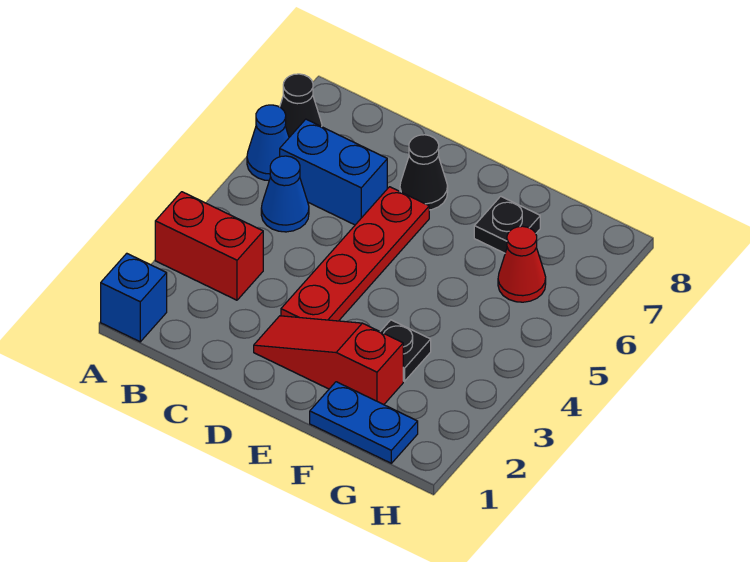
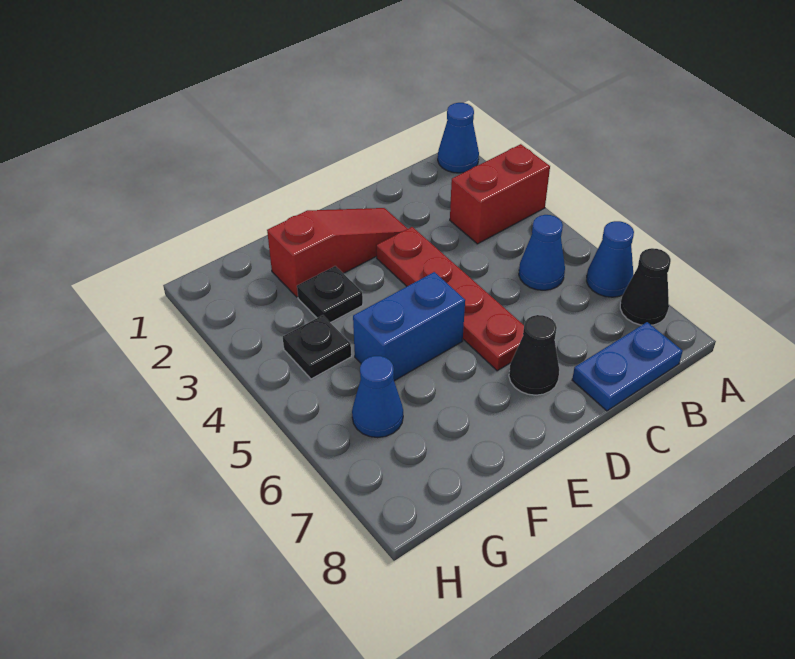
blue brick A1 level 1 -> blue cone A1 level 1
blue brick B6:C6 level 1 -> blue brick E5:F5 level 1
blue plate F1:G1 level 1 -> blue plate B8:C8 level 1
black plate F7 level 1 -> black plate G4 level 1
red cone G6 level 1 -> blue cone G6 level 1

